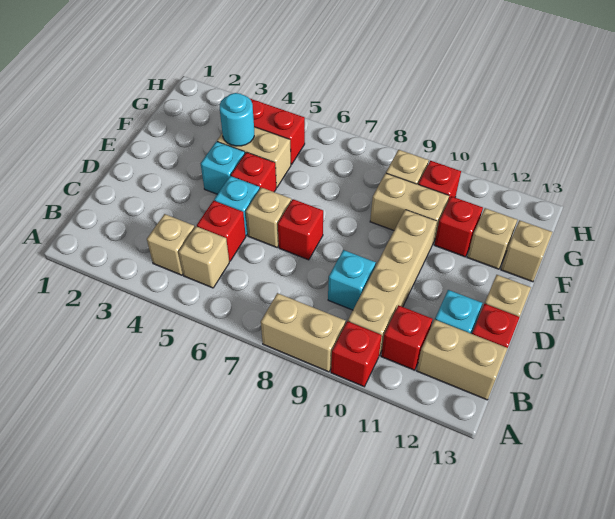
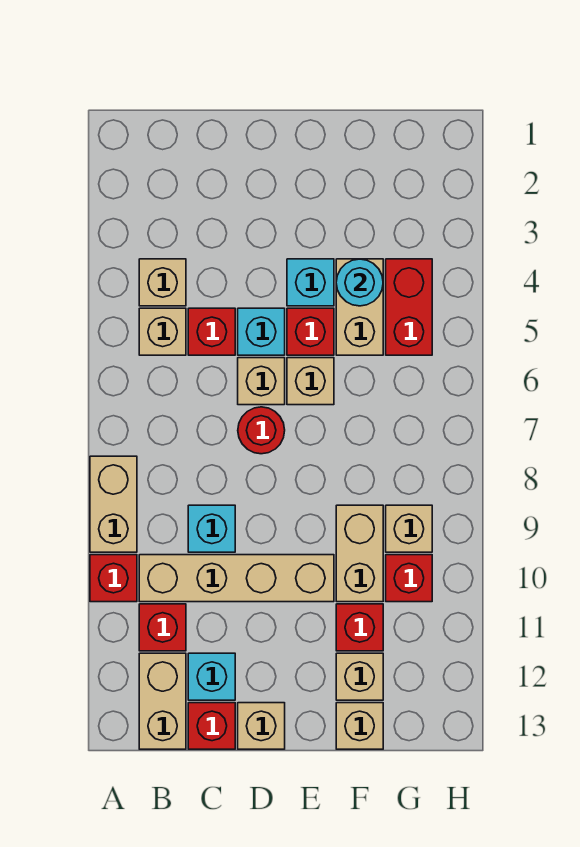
red brick D7 level 1 -> red round brick D7 level 1
none -> tan brick E6 level 1

